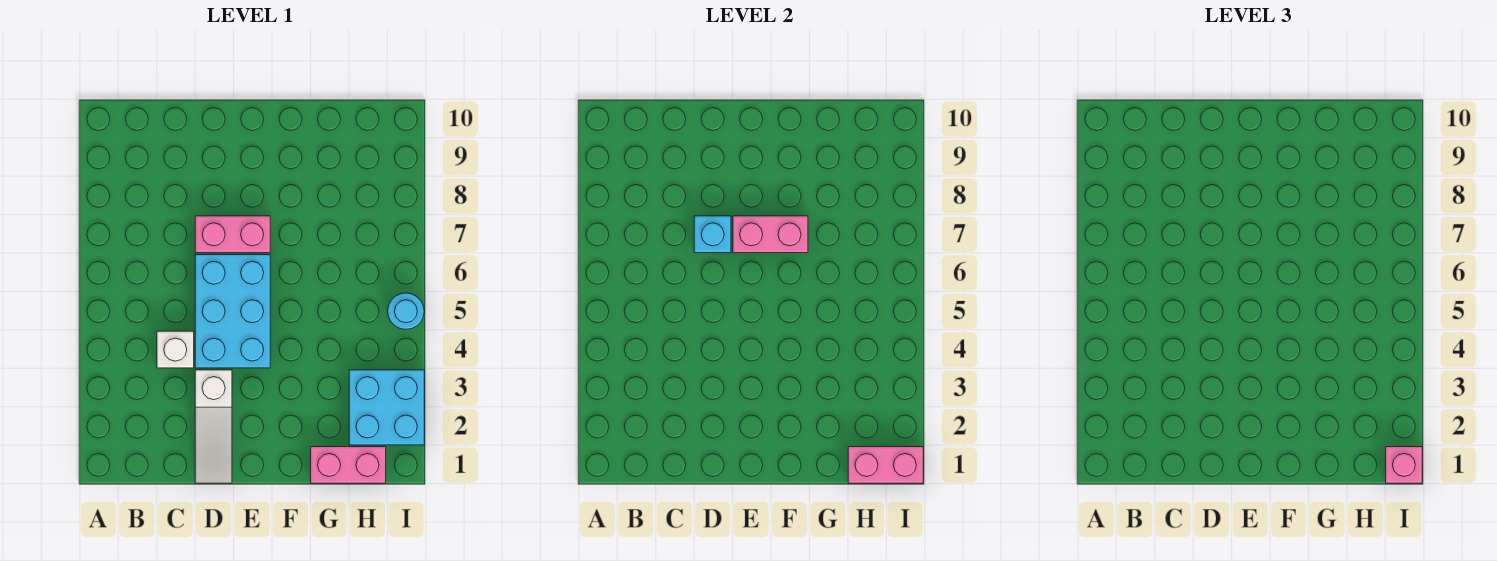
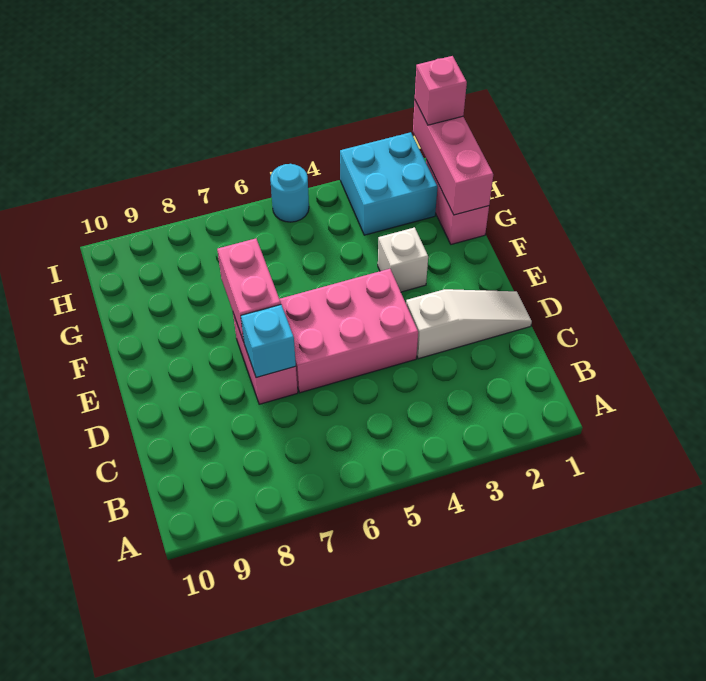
white brick C4 level 1 -> white brick F3 level 1
cyan brick D4:E6 level 1 -> pink brick D4:E6 level 1
pink brick H1:I1 level 2 -> pink brick G1:I1 level 2

